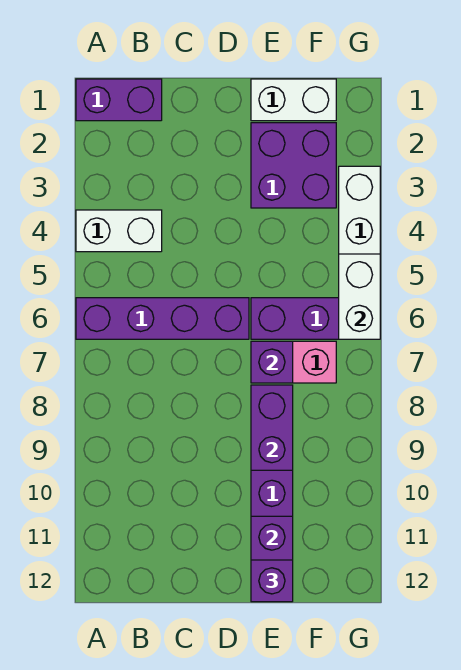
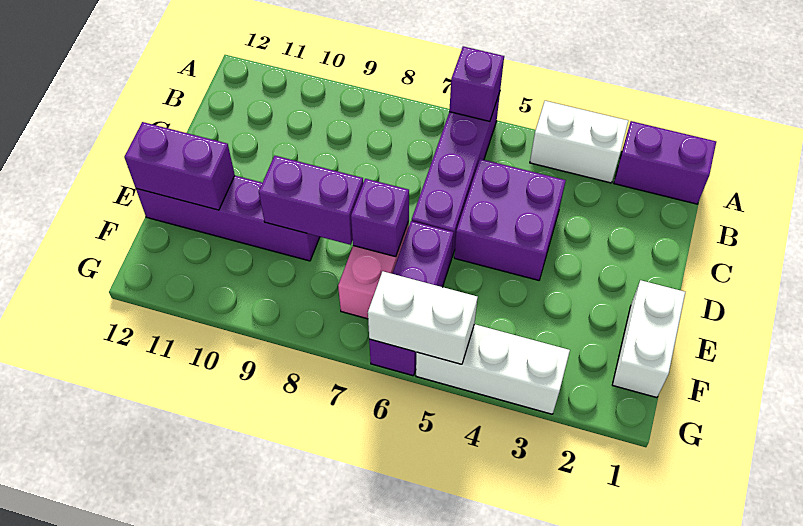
purple brick A1:B1 level 1 -> purple brick A1:A2 level 1
white brick A4:B4 level 1 -> white brick A3:A4 level 1
purple brick E2:F3 level 1 -> purple brick C4:D5 level 1
purple brick E12 level 3 -> purple brick A6 level 2

